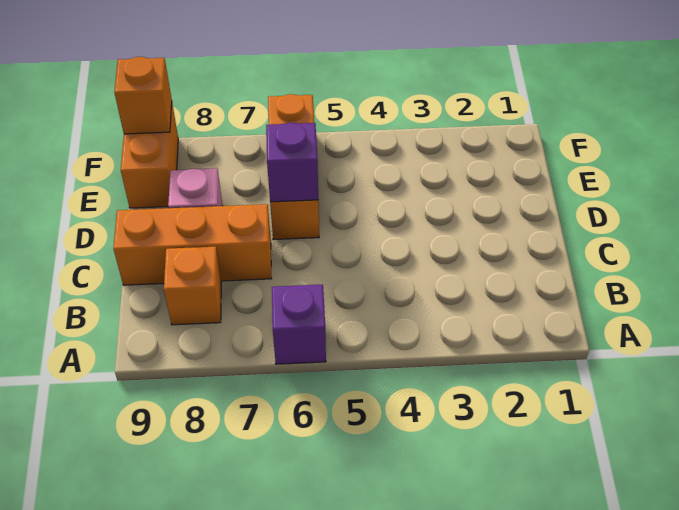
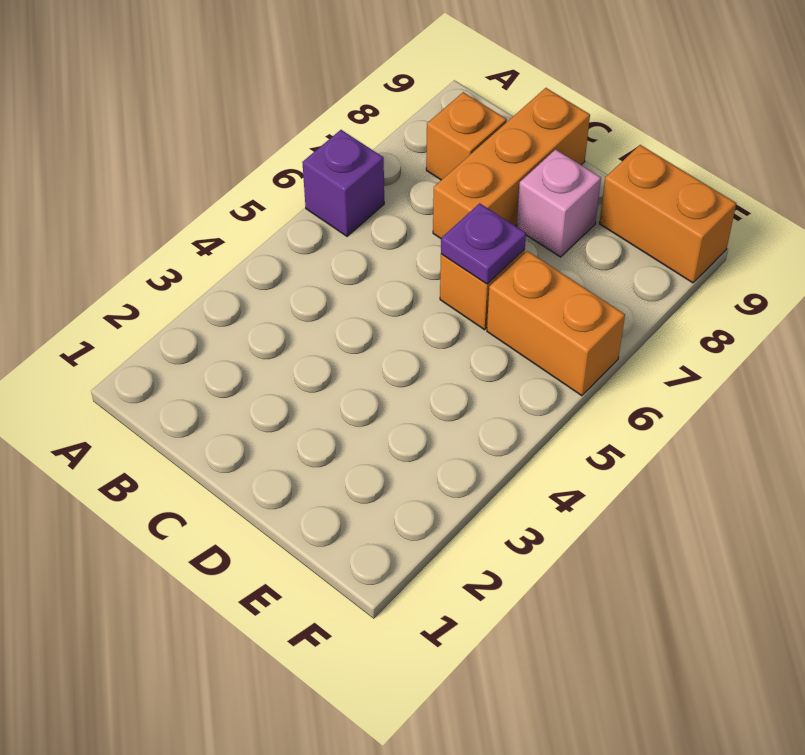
purple brick D6 level 2 -> purple plate D6 level 2
orange brick F9 level 2 -> none

